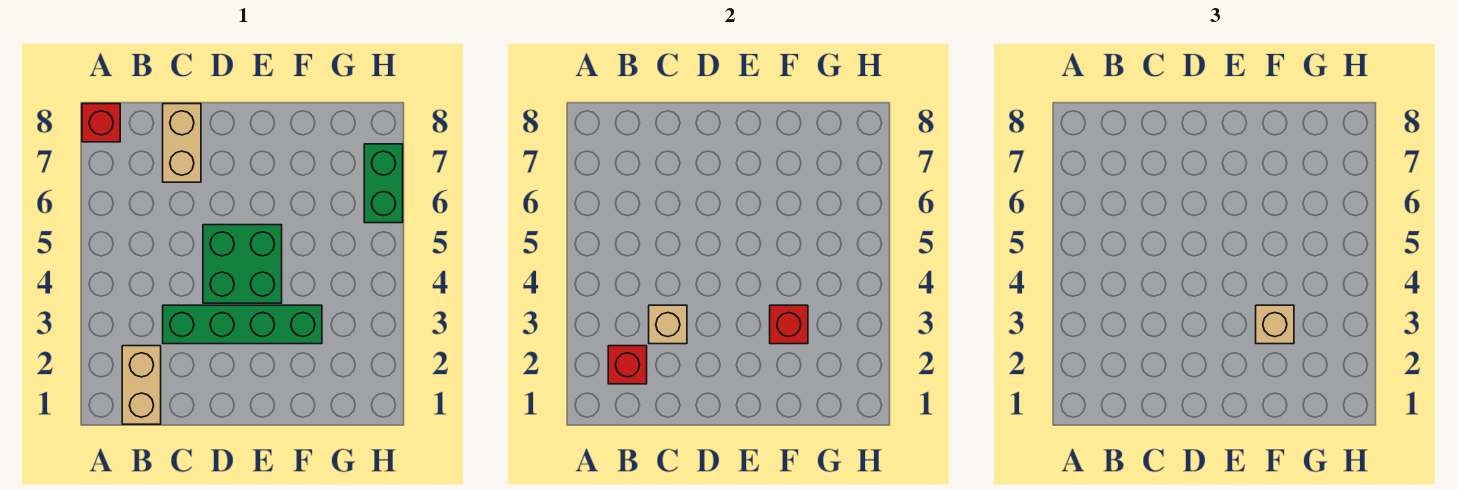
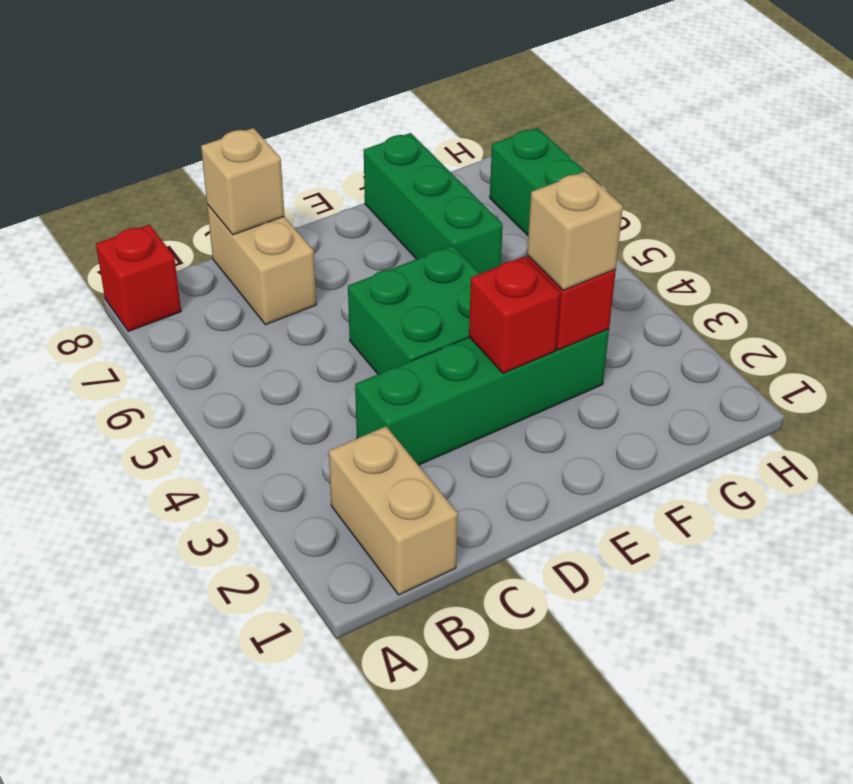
red brick B2 level 2 -> red brick E3 level 2
tan brick C3 level 2 -> tan brick C8 level 2
none -> green brick F6:F8 level 1

